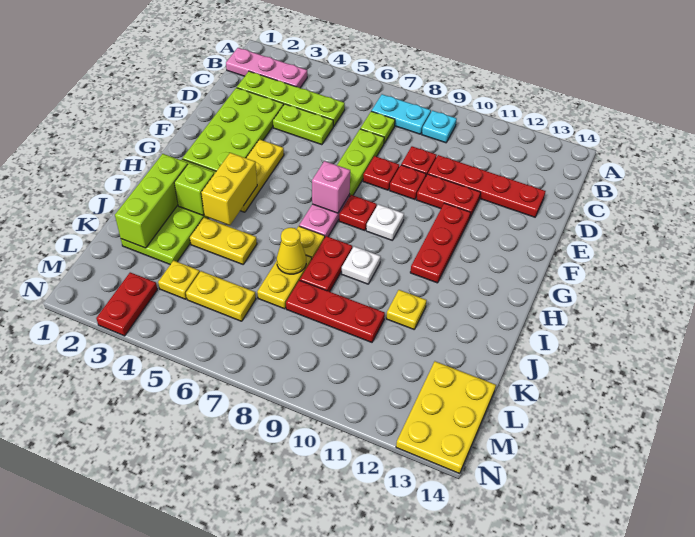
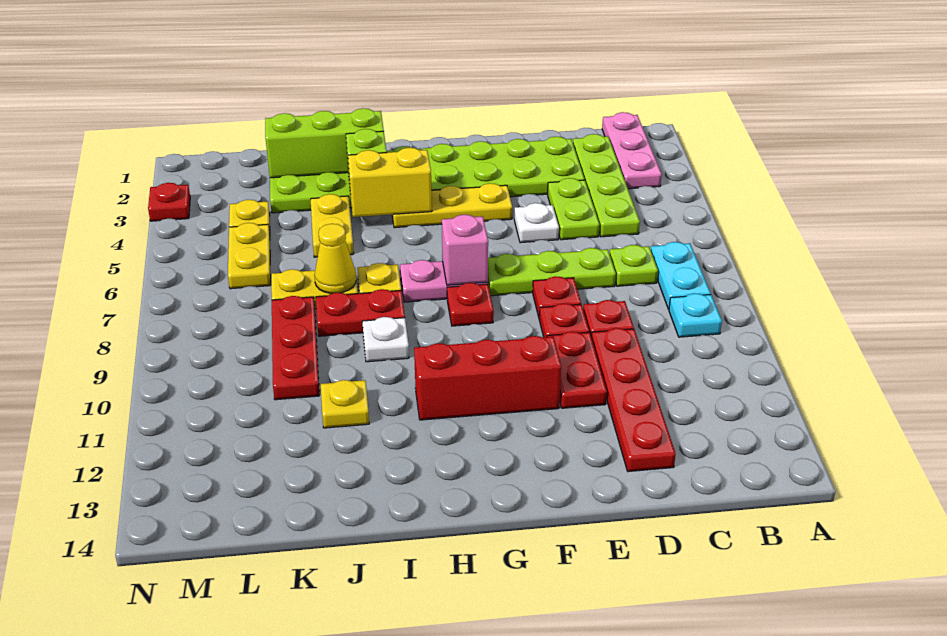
red plate F11:H11 level 1 -> red brick F11:H11 level 1
white plate G9 level 1 -> white plate E5 level 1
yellow plate L13:N14 level 1 -> none
red plate M3:N3 level 1 -> red plate N3 level 1

